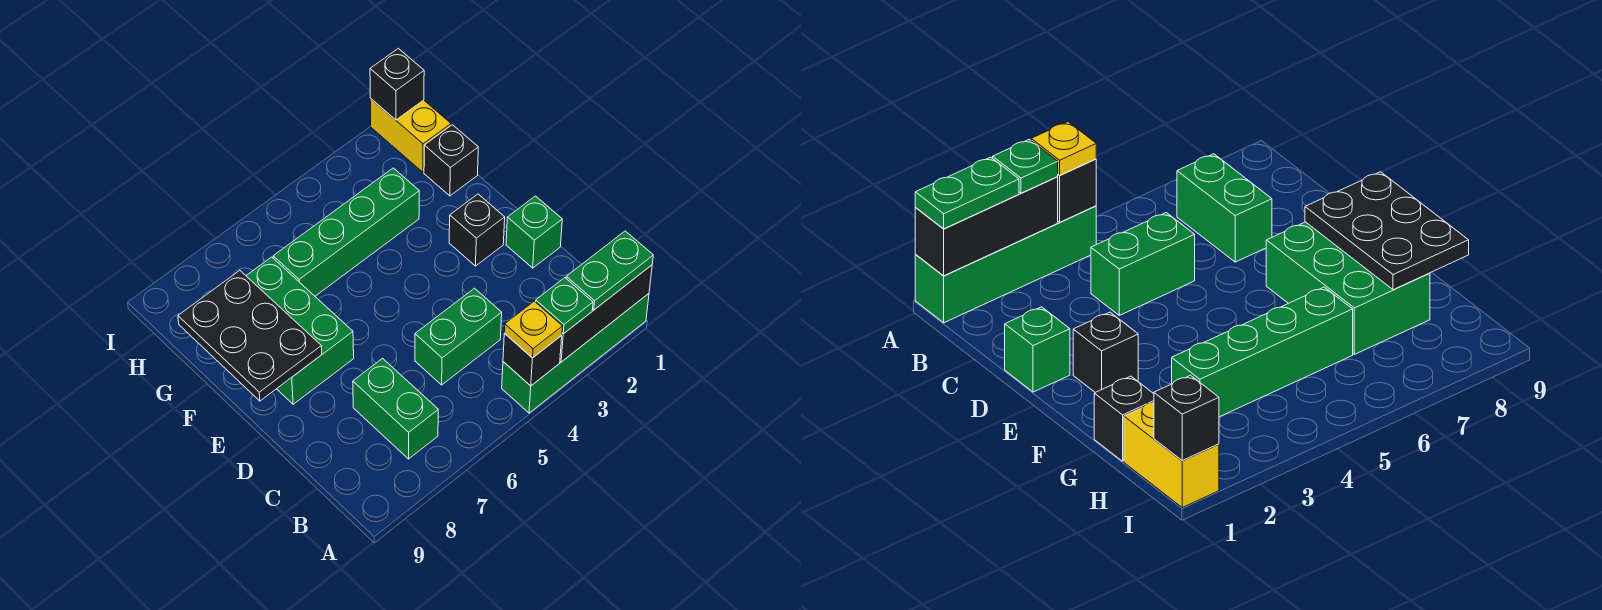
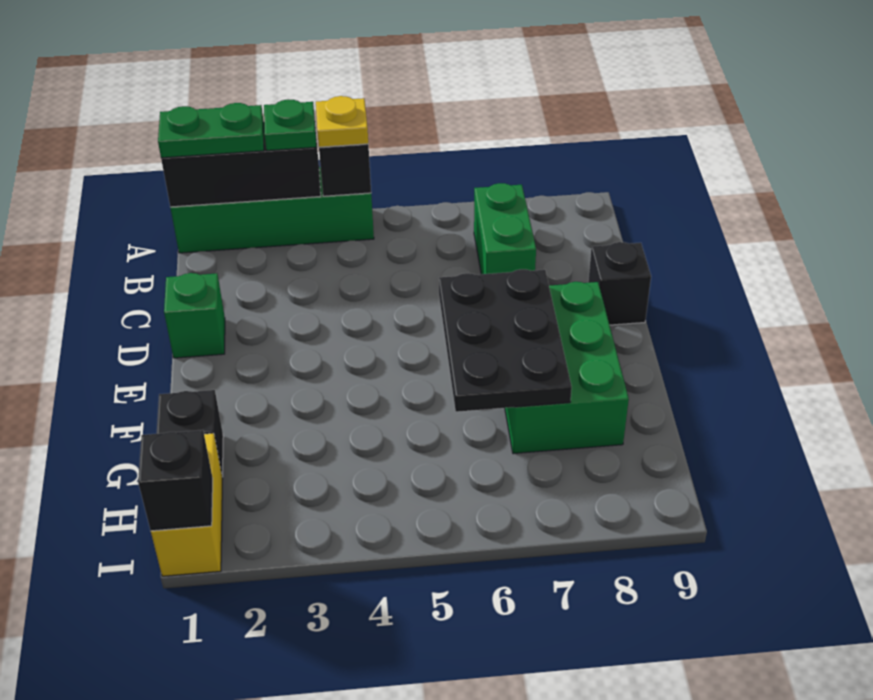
green brick C4:C5 level 1 -> none
black brick E2 level 1 -> black brick D9 level 1
black plate E8:G9 level 2 -> black plate E6:G7 level 2
green brick G3:G6 level 1 -> none

